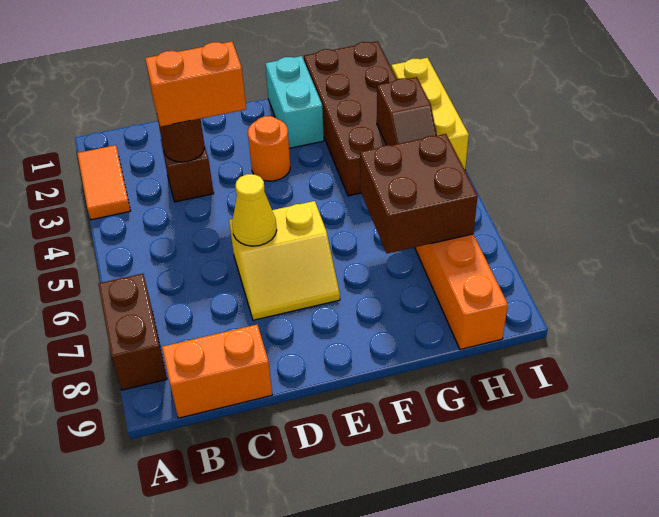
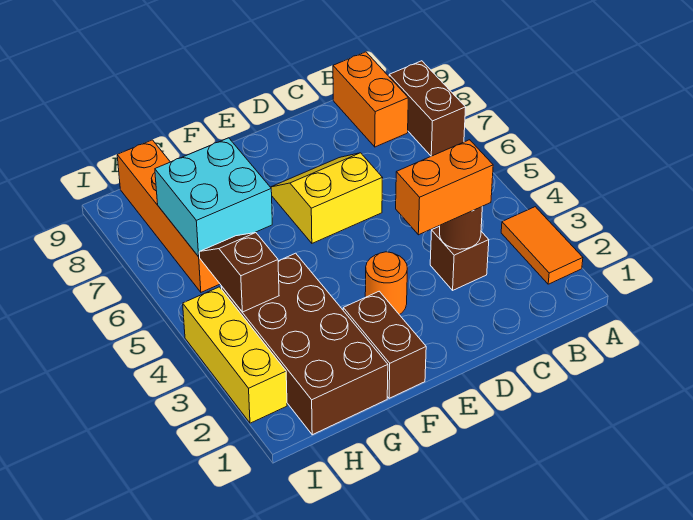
orange brick B9:C9 level 1 -> orange brick B8:B9 level 1
yellow cone D6 level 2 -> none
cyan brick F1:F2 level 1 -> brown brick F1:F2 level 1
brown brick G6:H7 level 2 -> cyan brick G6:H7 level 2

